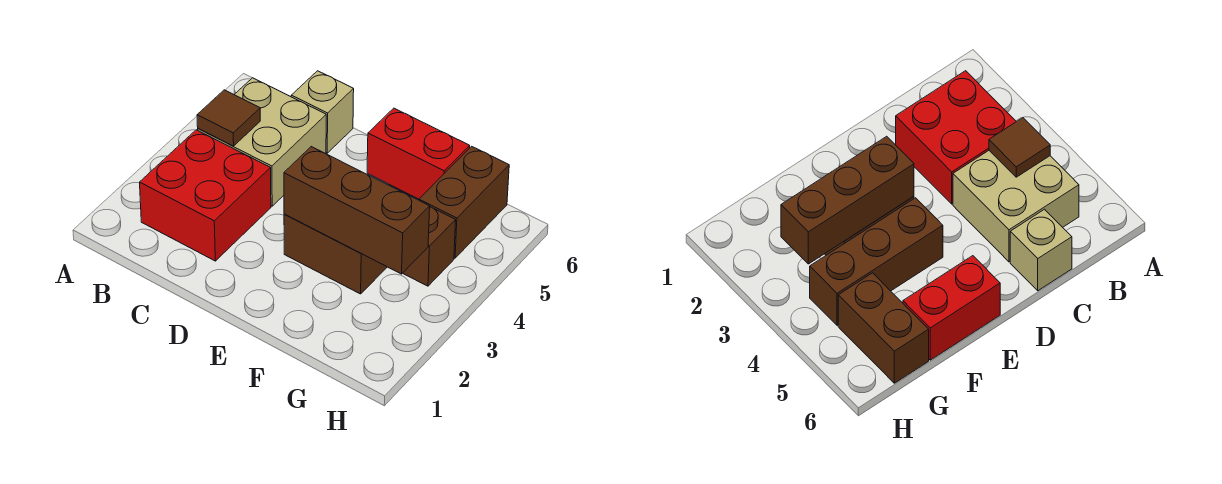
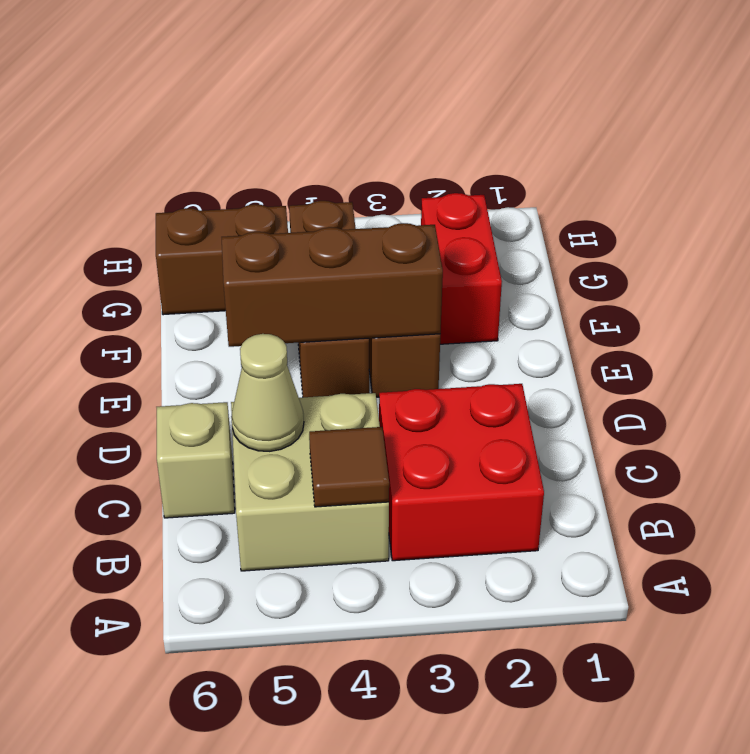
none -> tan cone C5 level 2
brown brick E3:G3 level 2 -> brown brick E3:E5 level 2
red brick E6:F6 level 1 -> red brick F2:G2 level 1

